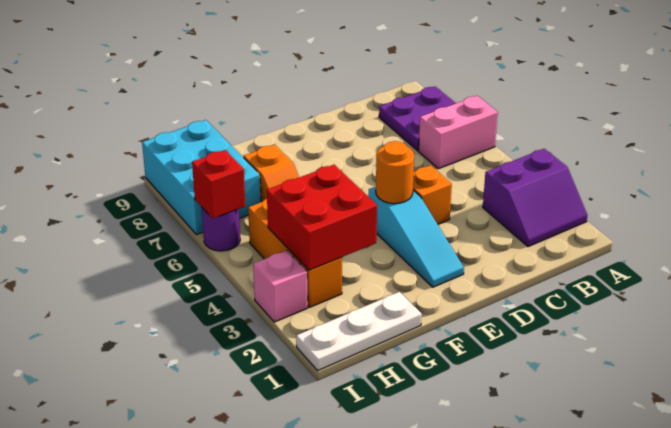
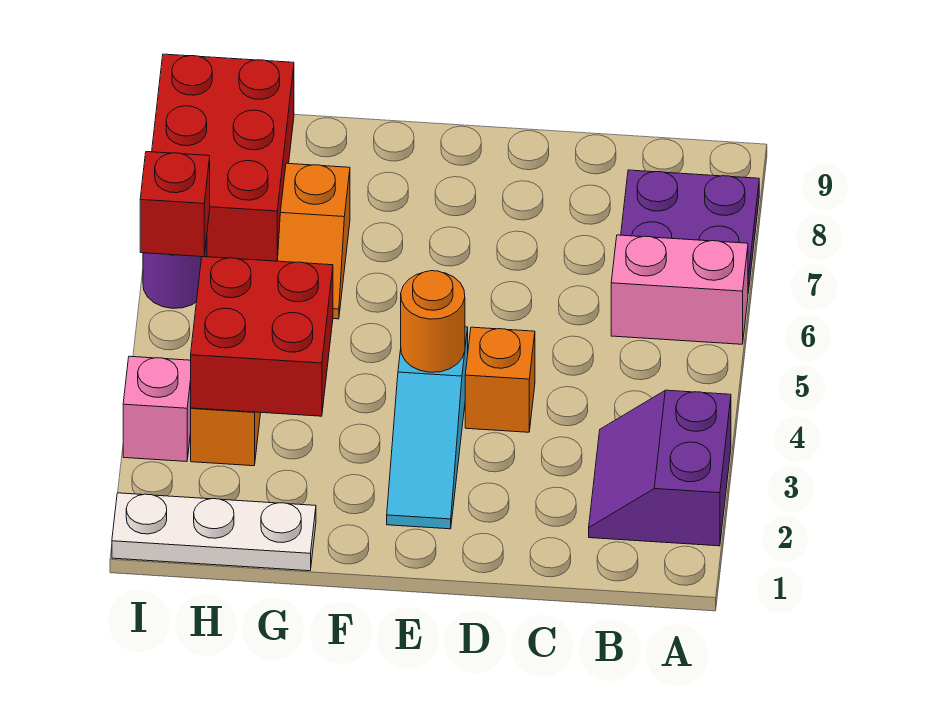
purple slope A2:B3 level 1 top 3 -> purple slope A2:B3 level 1 top A
cyan brick H7:I9 level 1 -> red brick H7:I9 level 1

